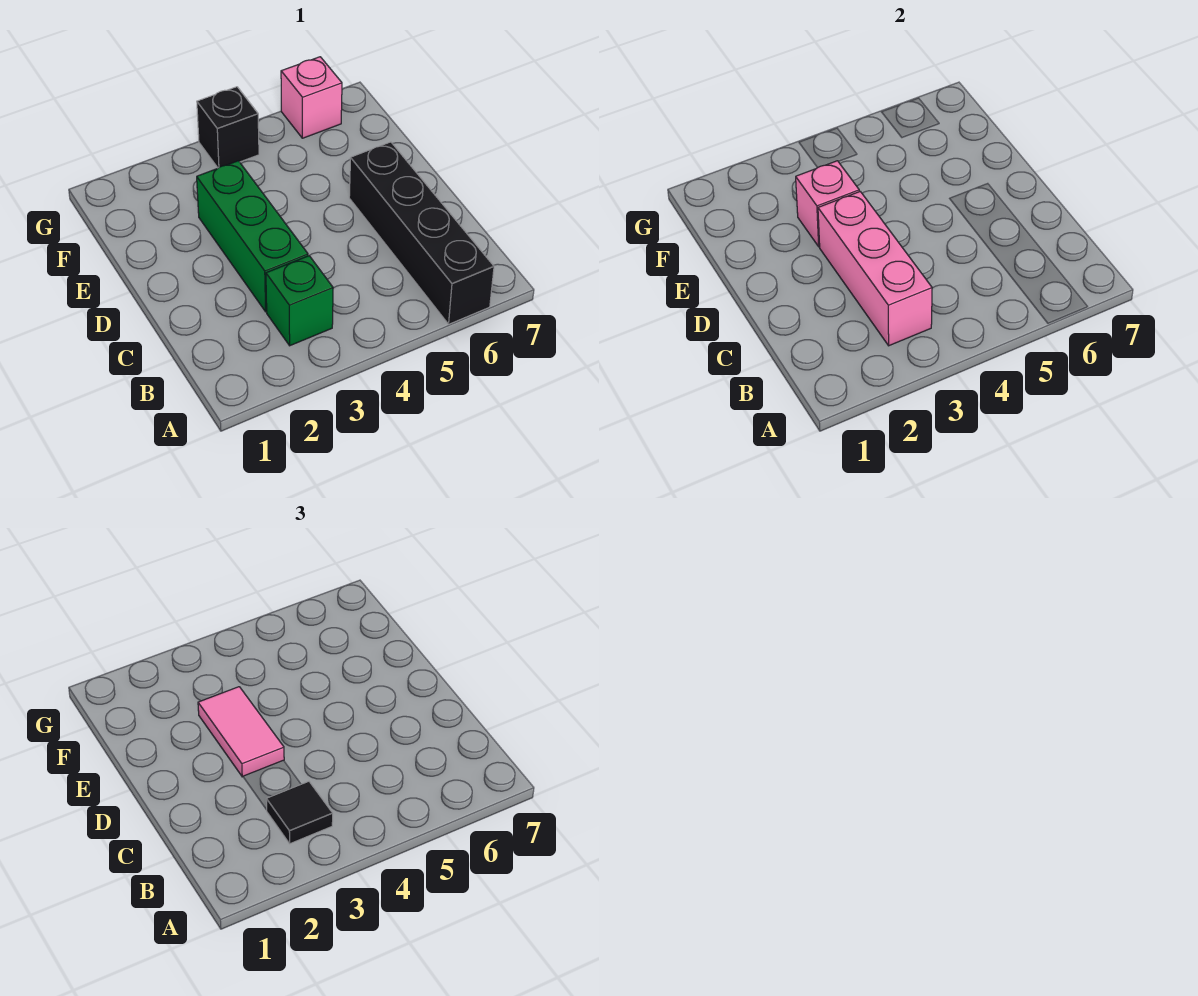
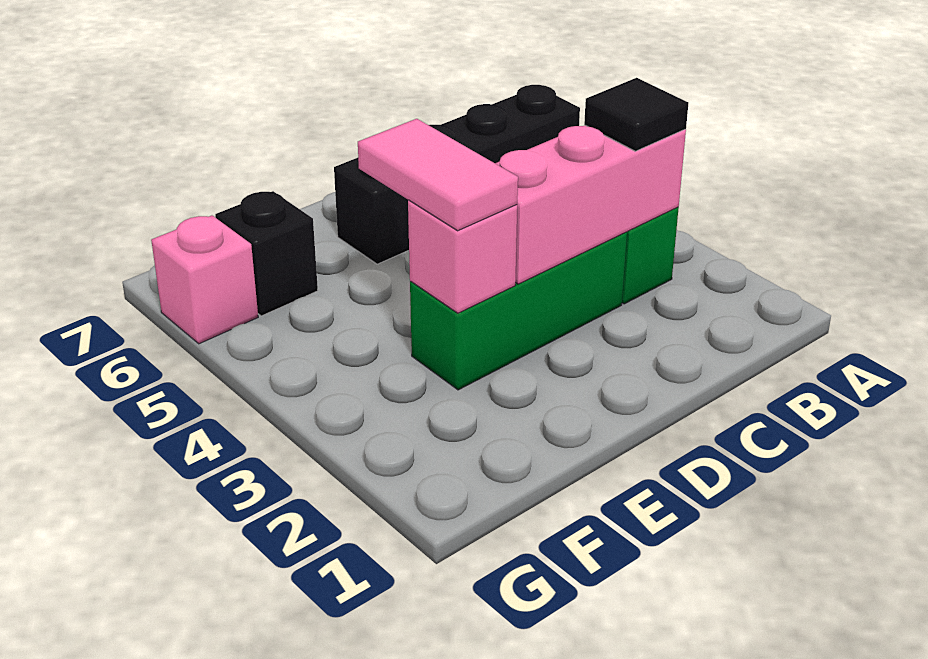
pink tile D3:E3 level 3 -> pink tile E3:E4 level 3
black brick G4 level 1 -> black brick F6 level 1

